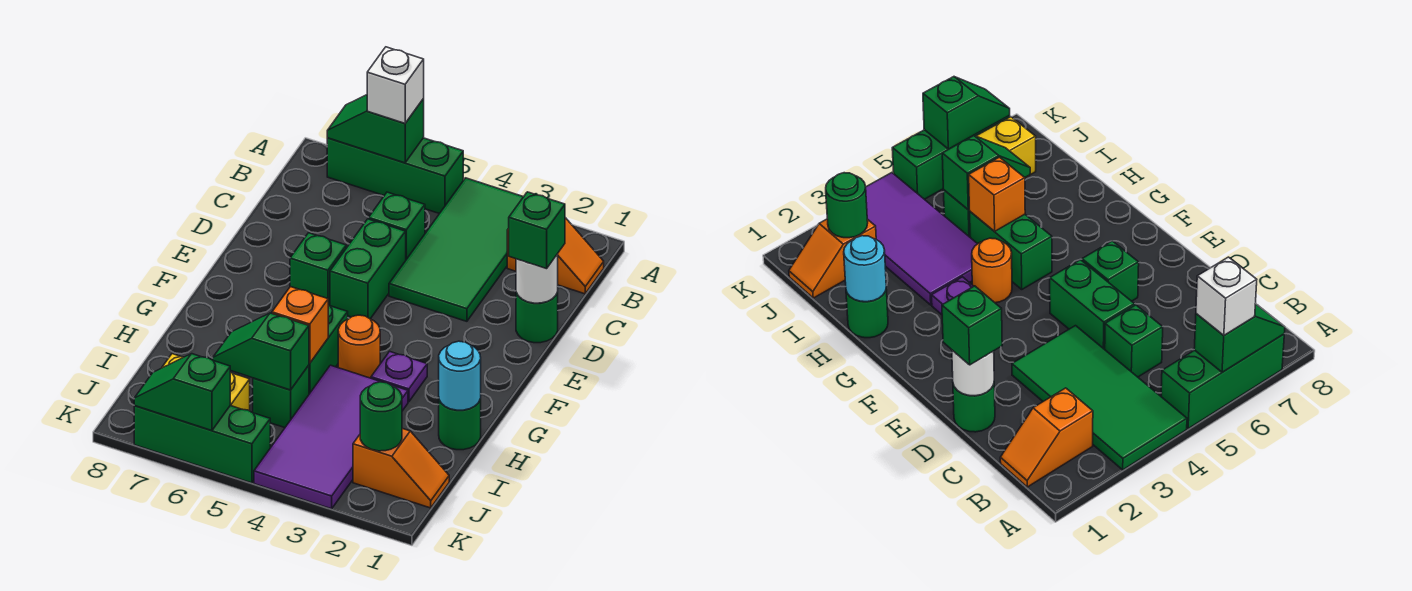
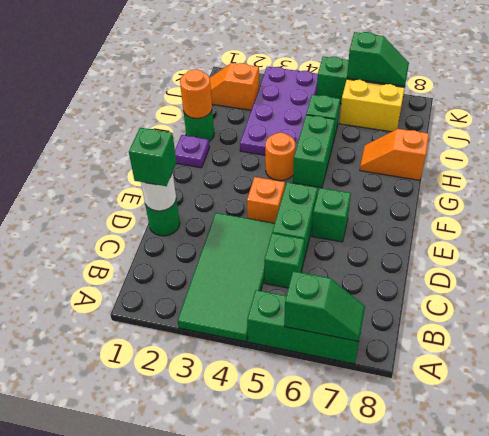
white brick A6 level 3 -> none
orange slope B1:B2 level 1 top 2 -> orange slope H7:H8 level 1 top 8
purple plate G3 level 1 -> purple plate G1 level 1
cyan round brick H1 level 2 -> orange round brick H1 level 2
purple tile H3:K4 level 1 -> purple plate H3:K4 level 1
orange brick H5 level 2 -> orange brick E4 level 1
green slope I5:I6 level 2 top 5 -> none
green round brick J2 level 2 -> none

